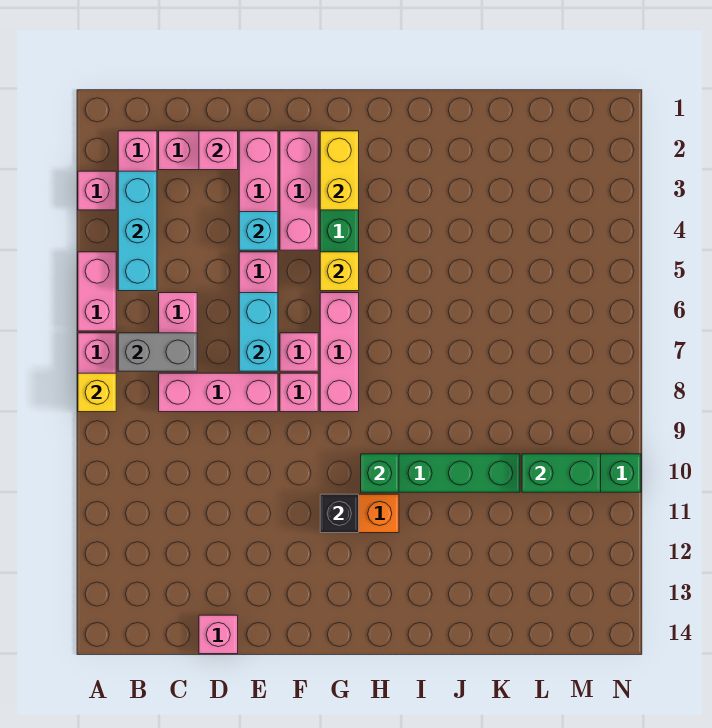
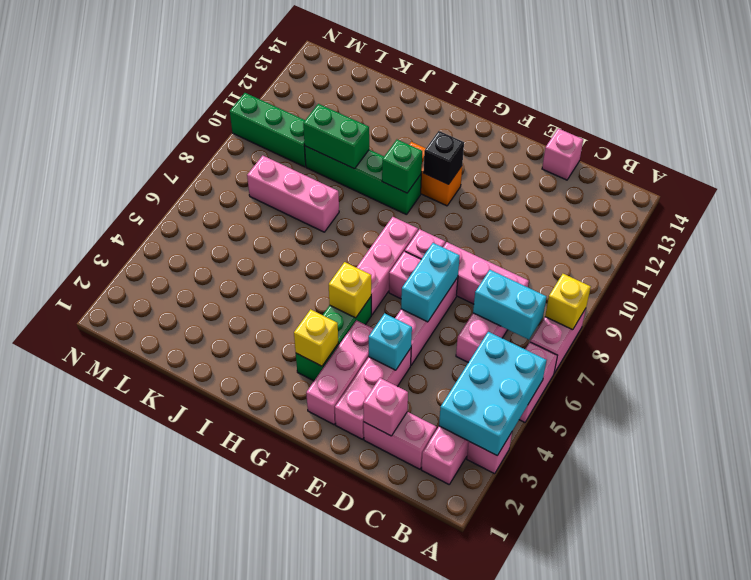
cyan brick B3:B5 level 2 -> cyan brick A3:B5 level 2
grey brick B7:C7 level 2 -> cyan brick B7:C7 level 2
yellow brick G2:G3 level 2 -> yellow brick G3 level 2
none -> pink brick J8:L8 level 1
green brick L10:M10 level 2 -> green brick J10:K10 level 2

